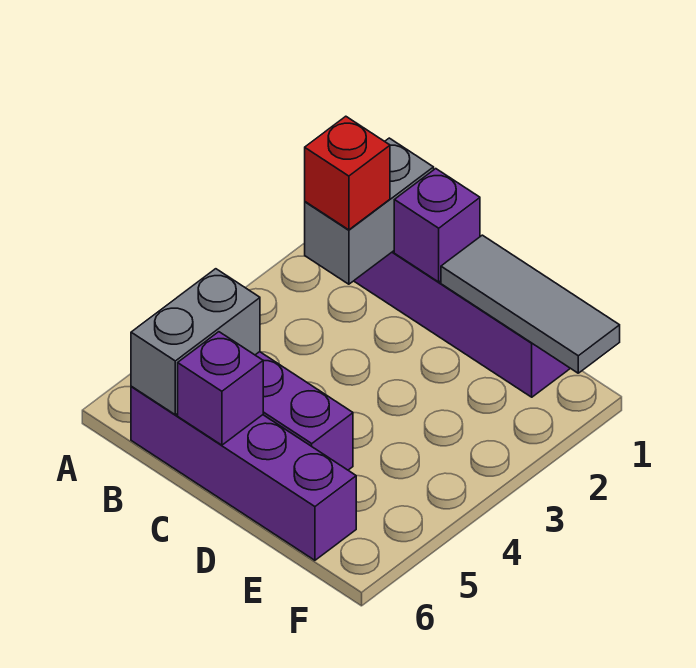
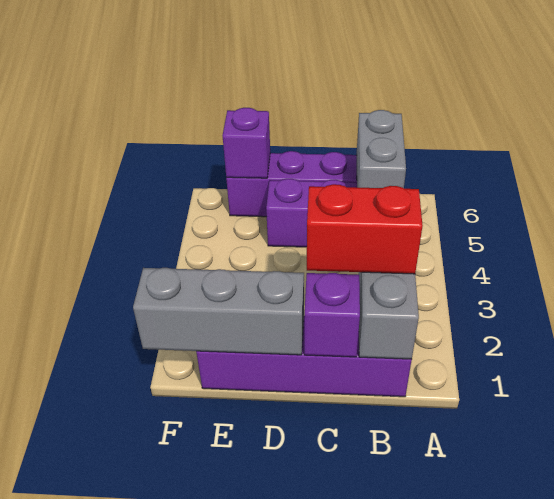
red brick B2 level 3 -> red brick B2:C2 level 3
purple brick C6 level 2 -> purple brick E6 level 2
grey tile D1:F1 level 2 -> grey brick D1:F1 level 2

